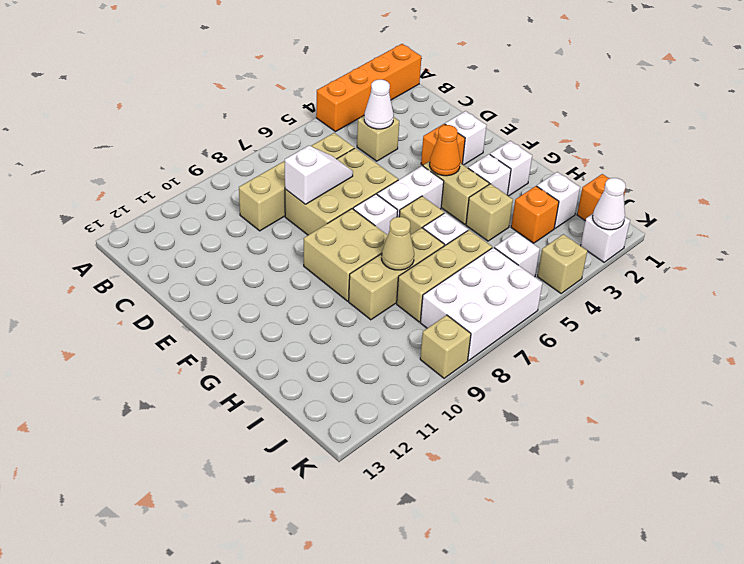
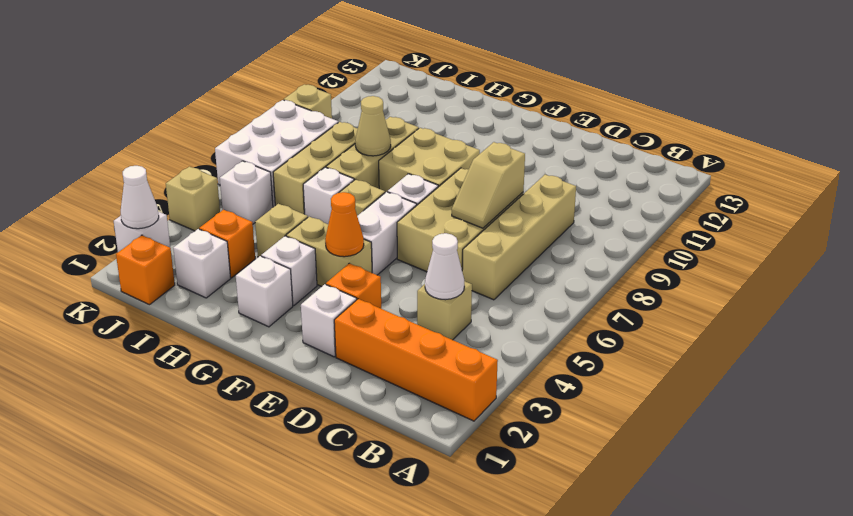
orange brick A1:A4 level 1 -> orange brick A2:D2 level 1
white slope D7:D8 level 2 top 8 -> tan slope D7:D8 level 2 top 8

